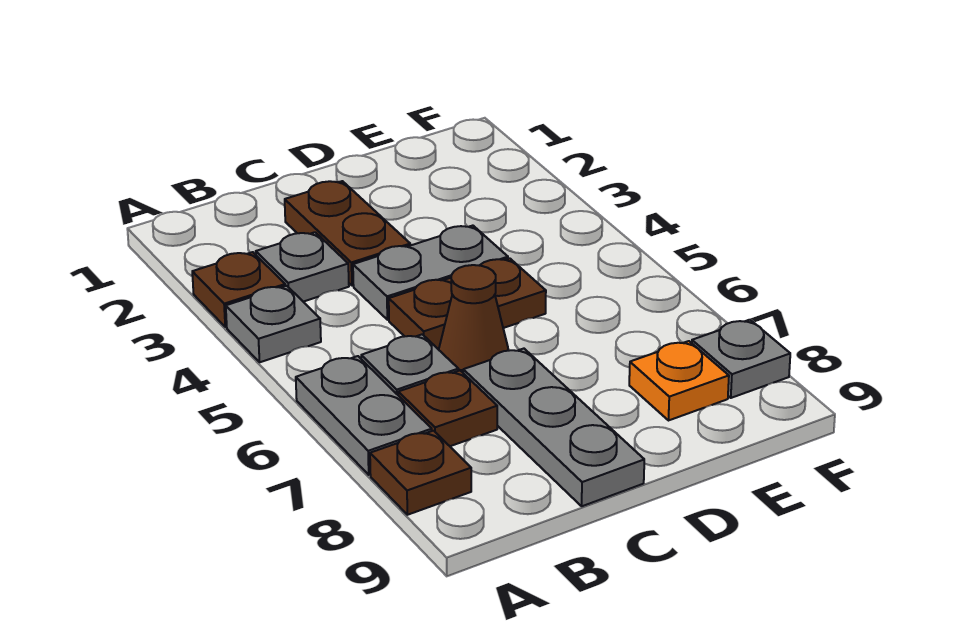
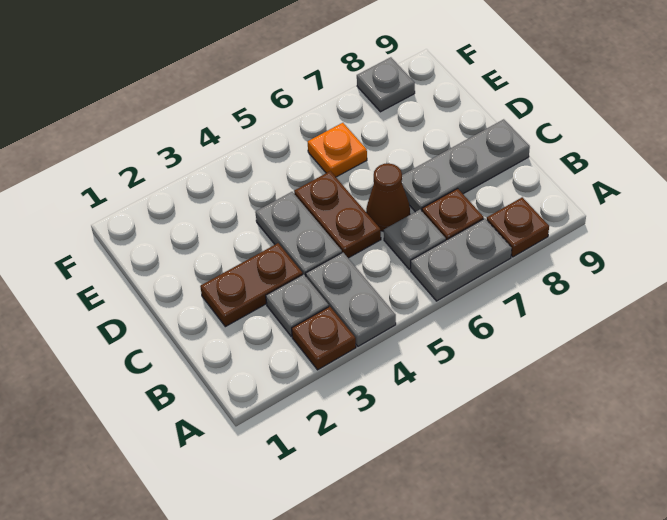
grey plate A4 level 1 -> grey plate A4:B4 level 1
orange plate E8 level 1 -> orange plate E6 level 1

